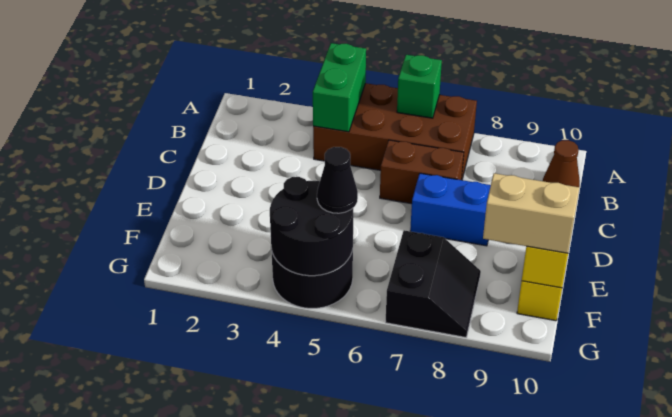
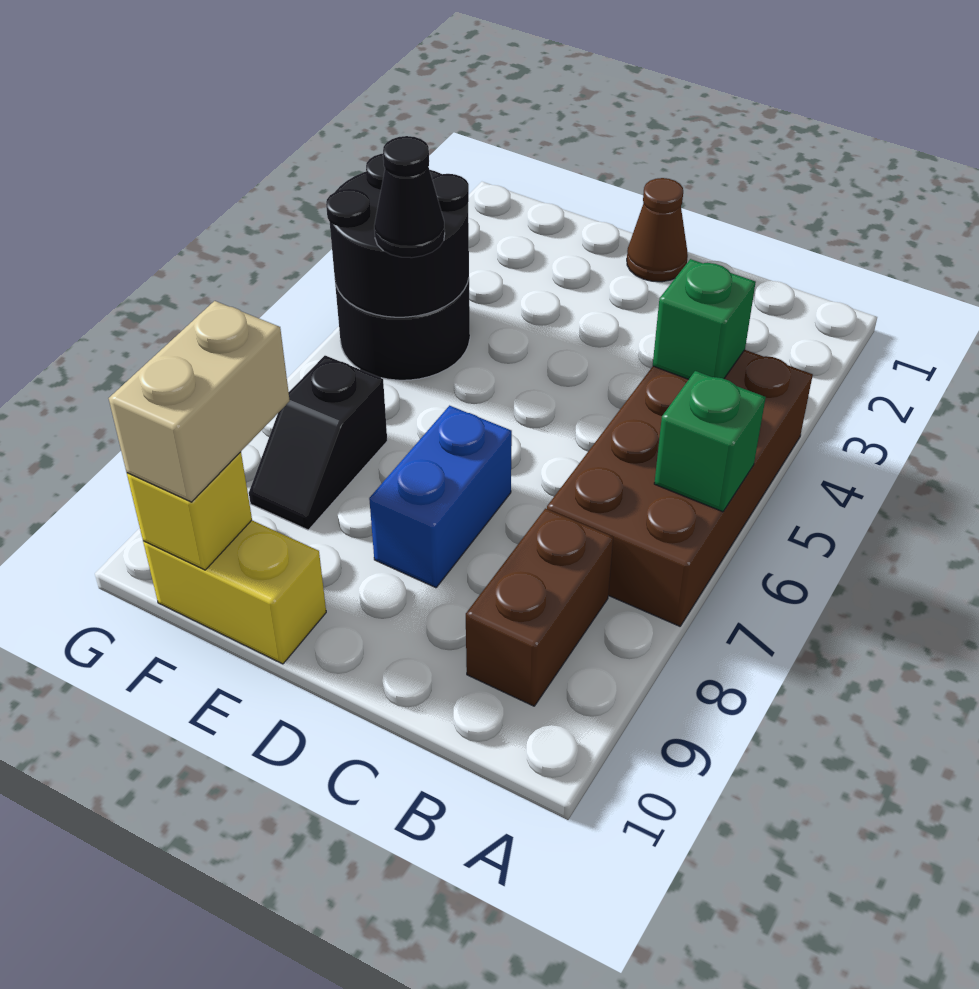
green brick A4:B4 level 2 -> green brick B4 level 2
brown cone B10 level 1 -> brown cone D1 level 1
brown brick C6:C7 level 1 -> brown brick B8:B9 level 1
black slope F7:G8 level 1 top 7 -> black slope F7:F8 level 1 top 7

